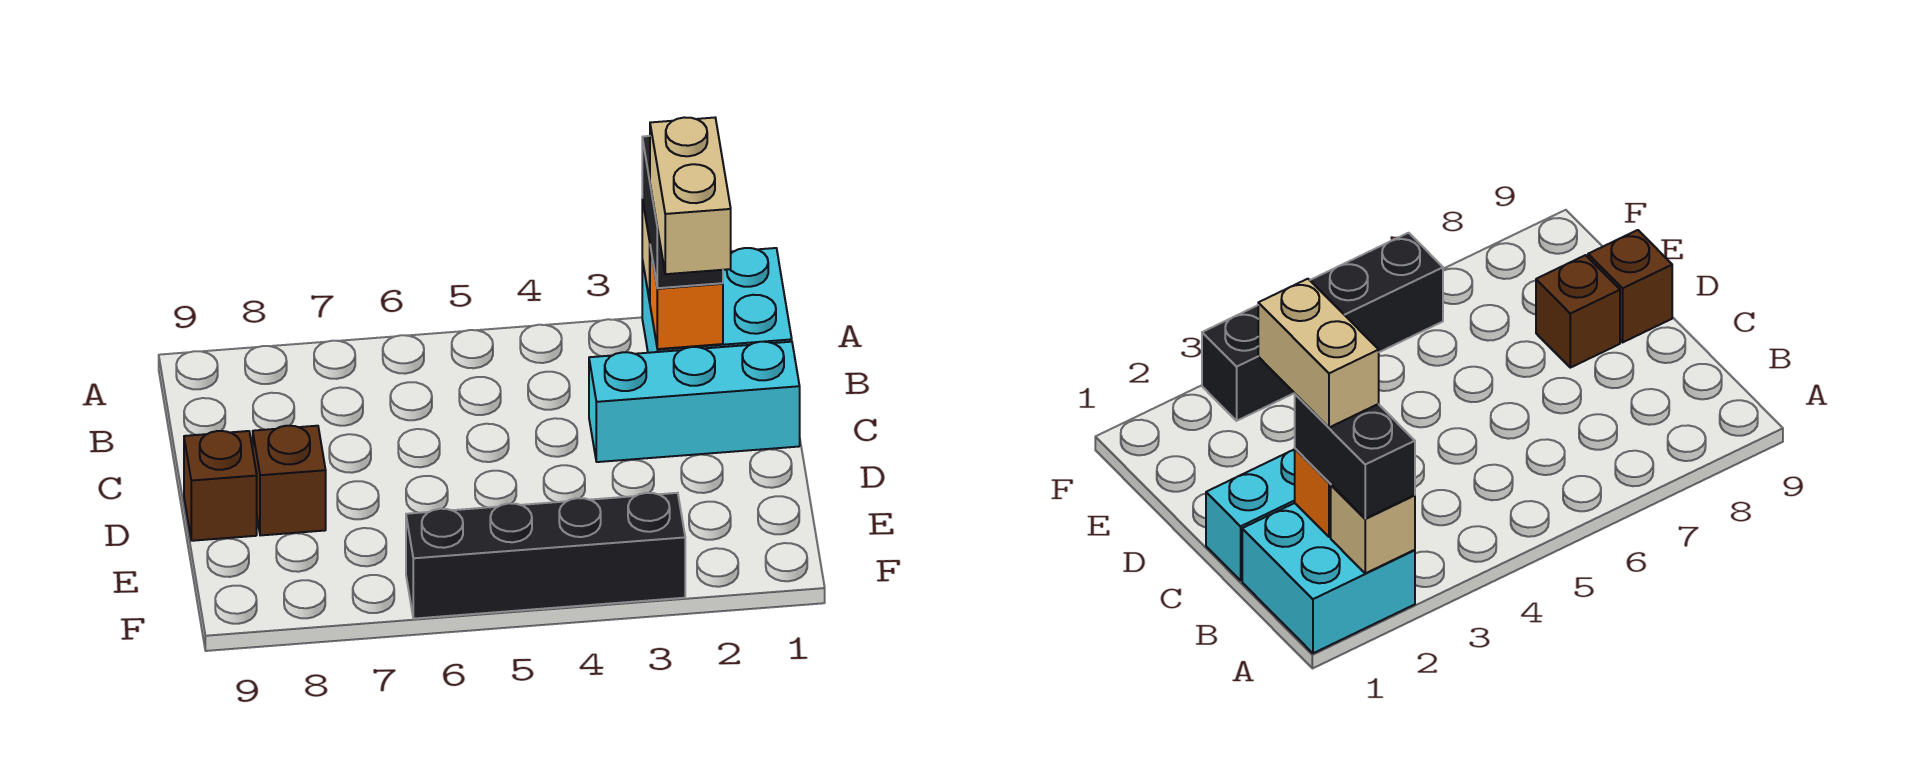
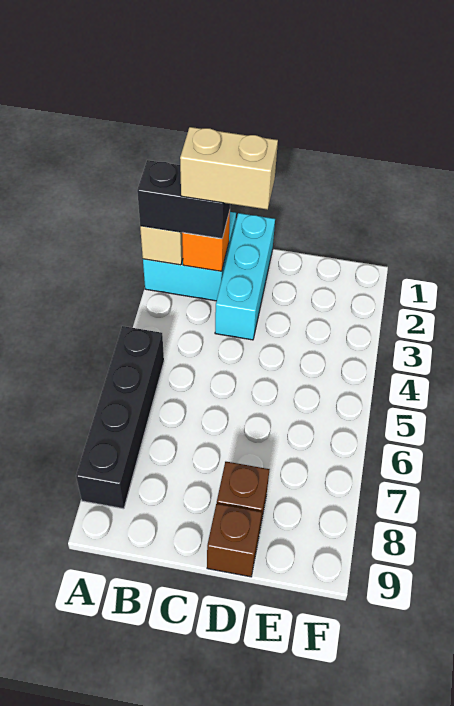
black brick F3:F6 level 1 -> black brick A5:A8 level 1

